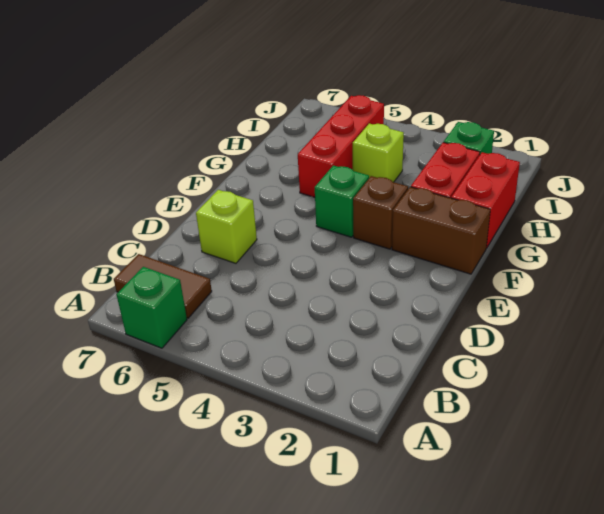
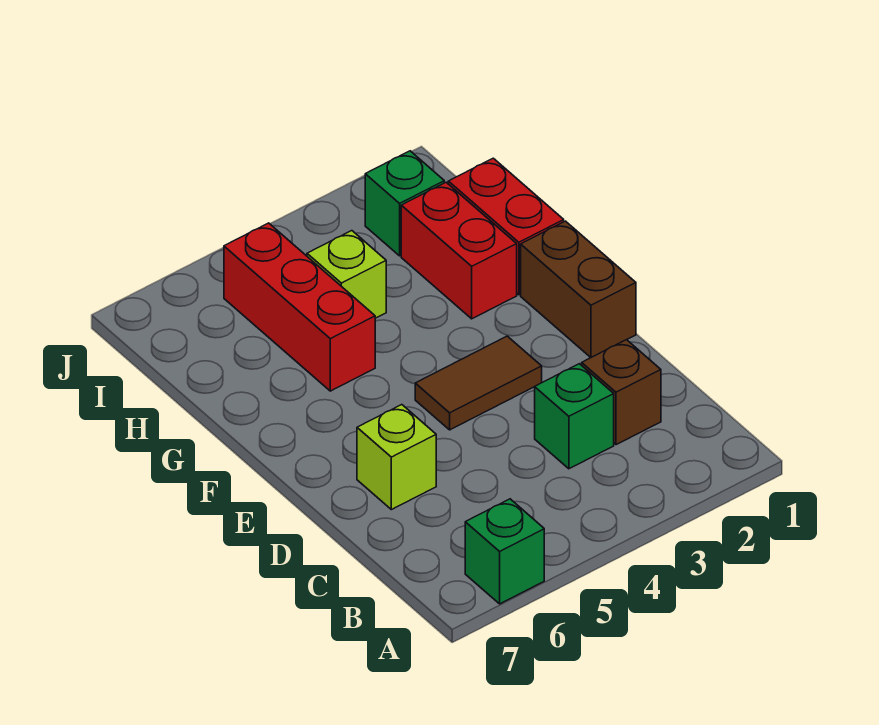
brown tile B6:B7 level 1 -> brown tile E3:E4 level 1
brown brick F1:F2 level 1 -> brown brick E1:F1 level 1
brown brick F3 level 1 -> brown brick C2 level 1
green brick F4 level 1 -> green brick C3 level 1

